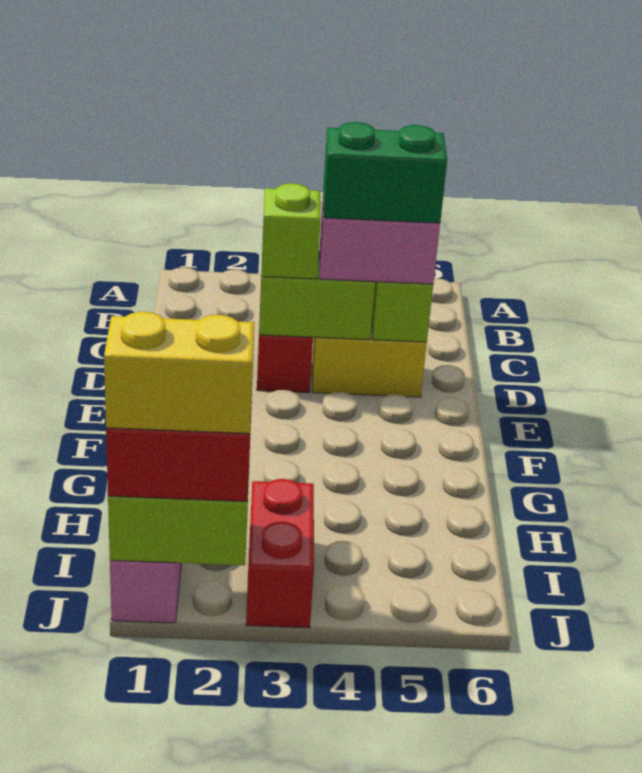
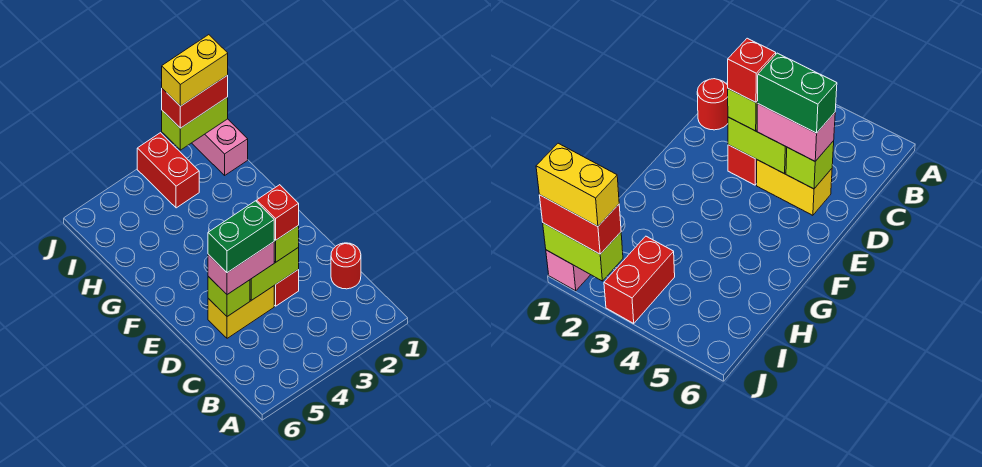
none -> red round brick C1 level 1
none -> red brick D3 level 4

